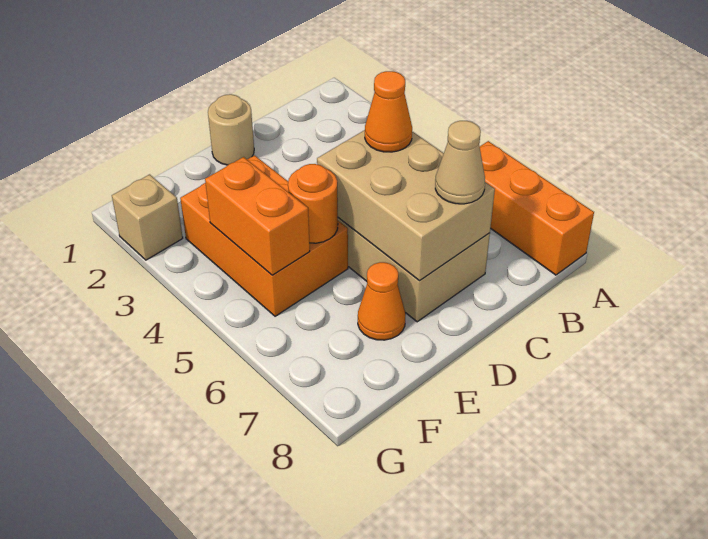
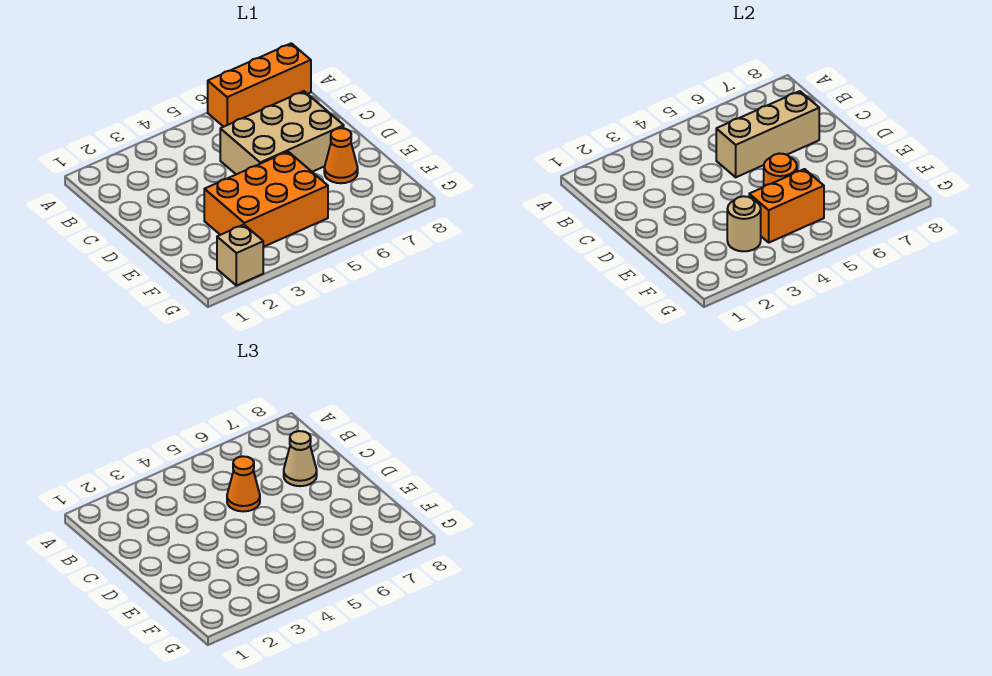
tan brick C5:D7 level 2 -> tan brick C5:C7 level 2
tan round brick D1 level 1 -> tan round brick F3 level 2

